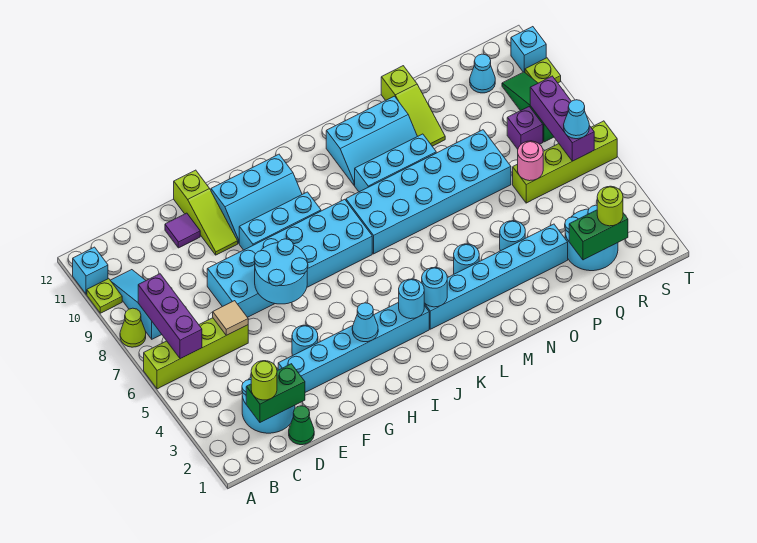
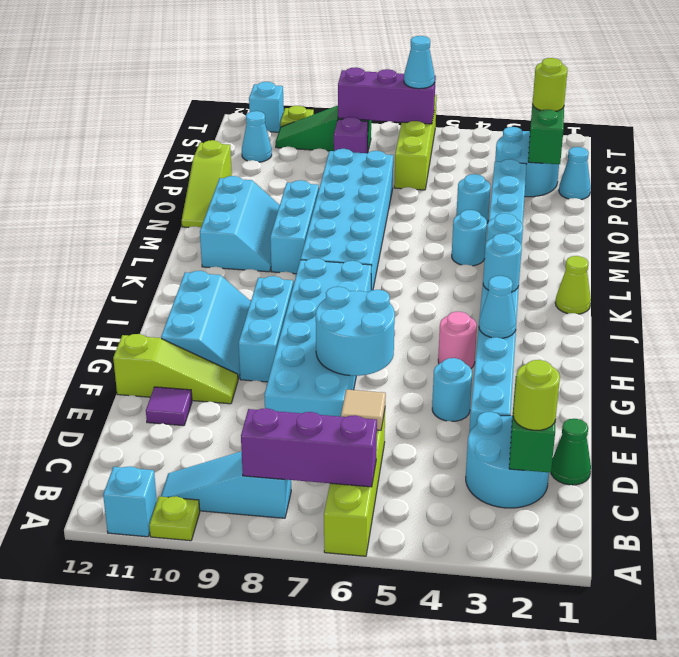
lime cone A8 level 1 -> lime cone K1 level 1
lime slope O10:O12 level 1 top 12 -> lime slope N12:P12 level 1 top P
none -> cyan cone Q1 level 1
pink round brick Q6 level 2 -> pink round brick H4 level 1

